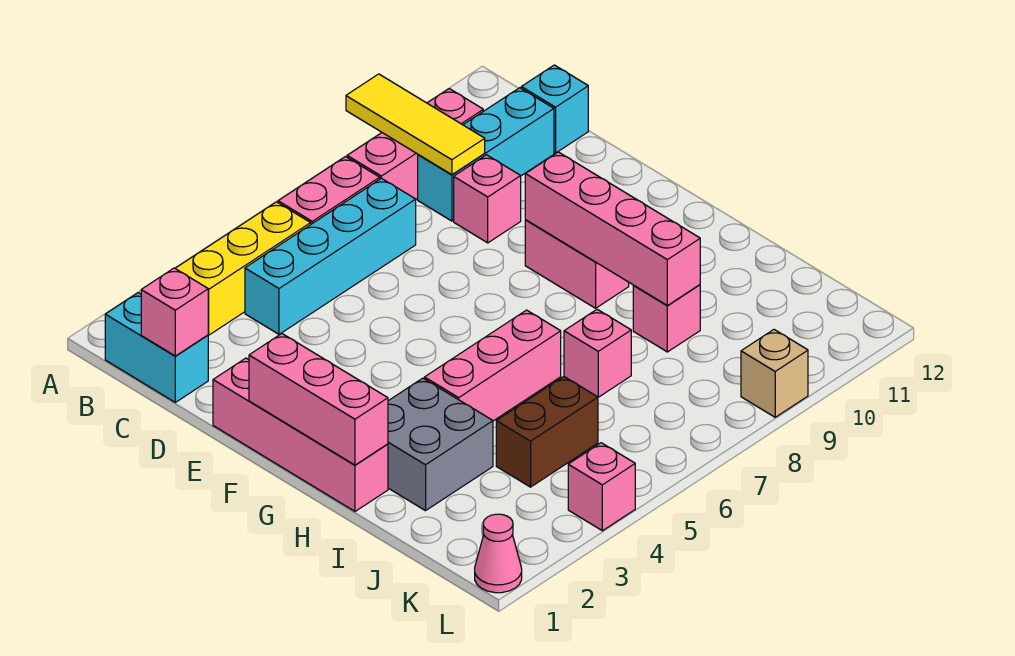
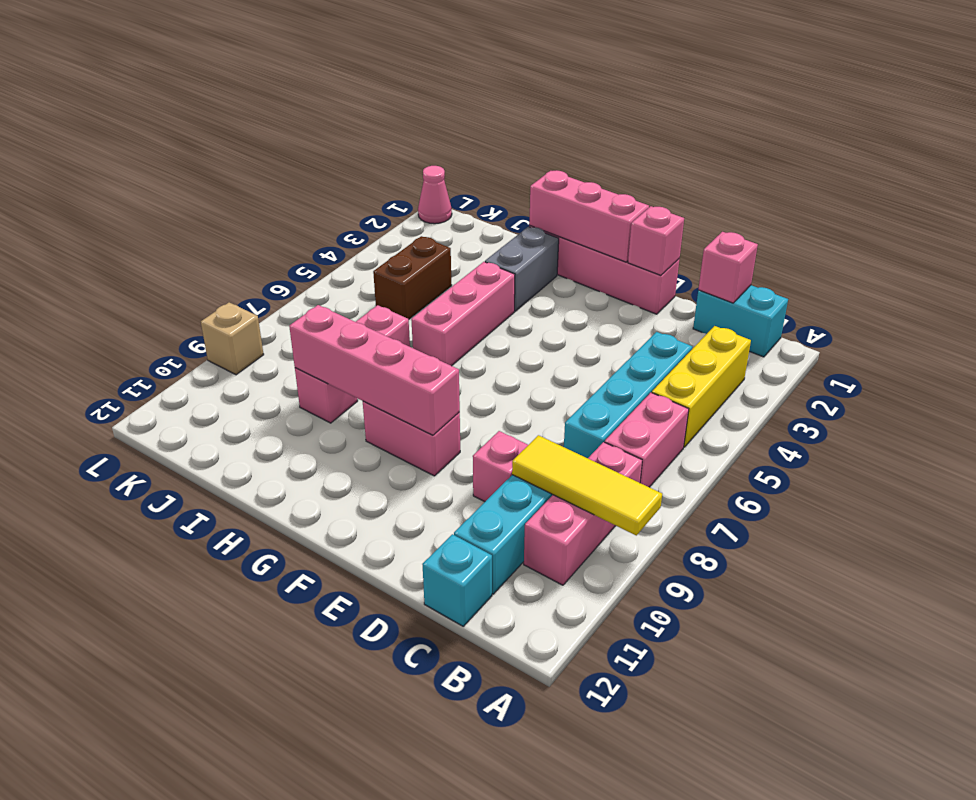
grey brick H2:I3 level 1 -> grey brick H2:H3 level 1
pink brick L4 level 1 -> pink brick E1 level 2

